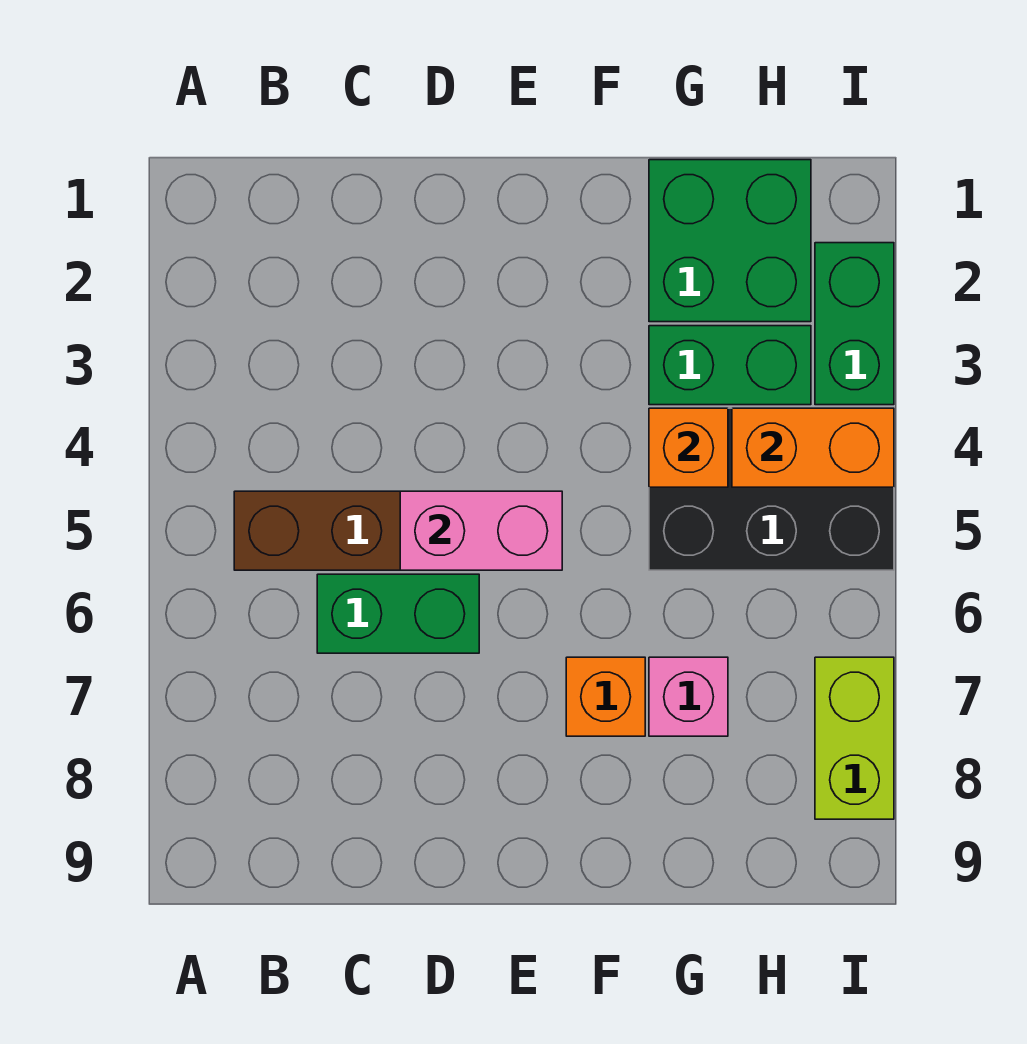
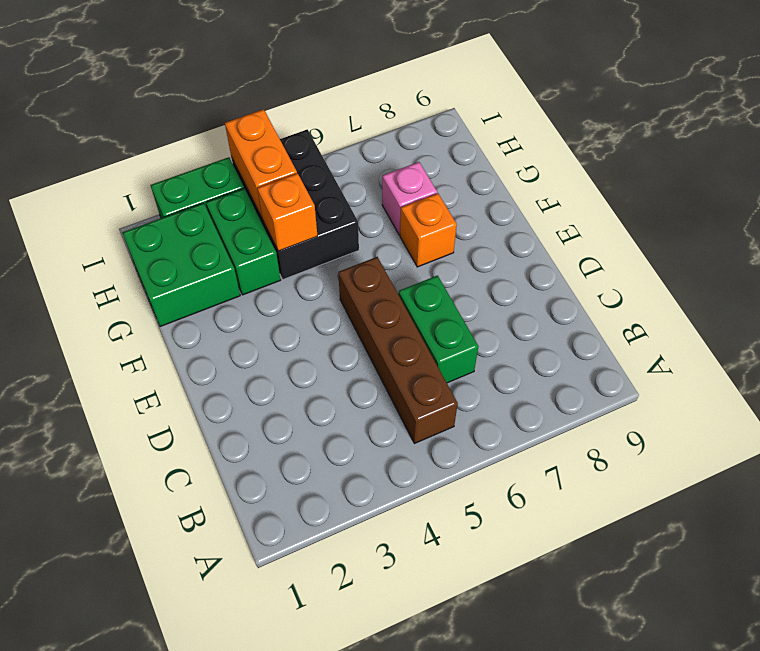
pink brick D5:E5 level 2 -> none
lime brick I7:I8 level 1 -> none

